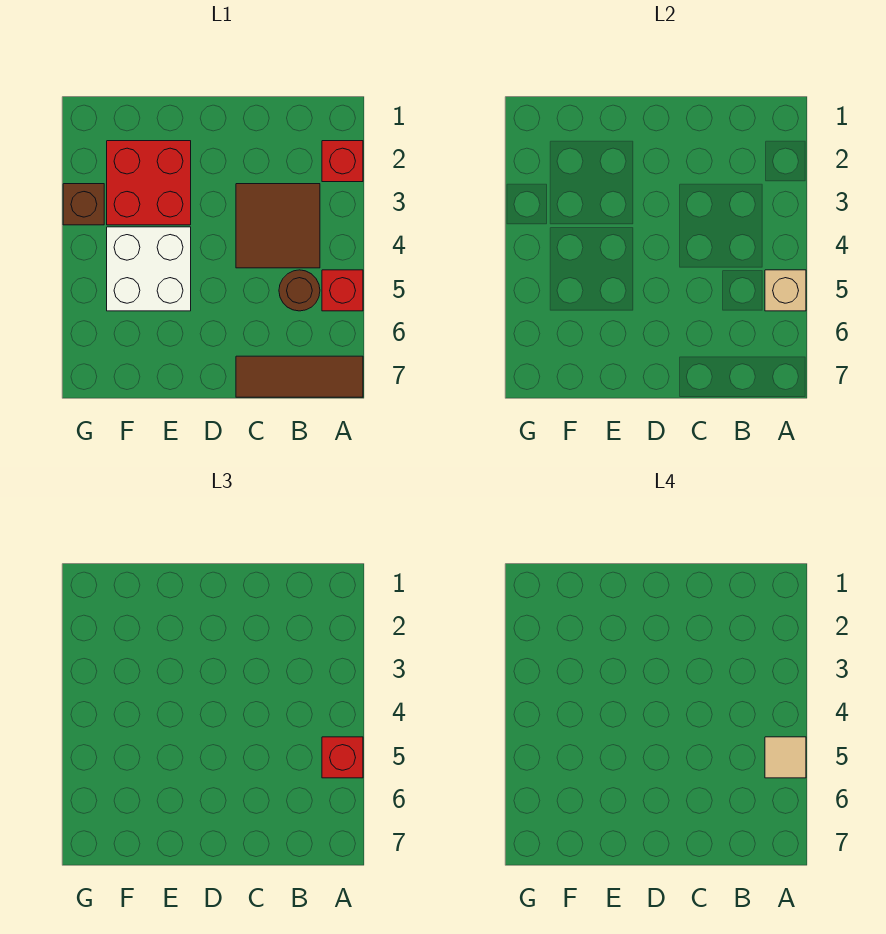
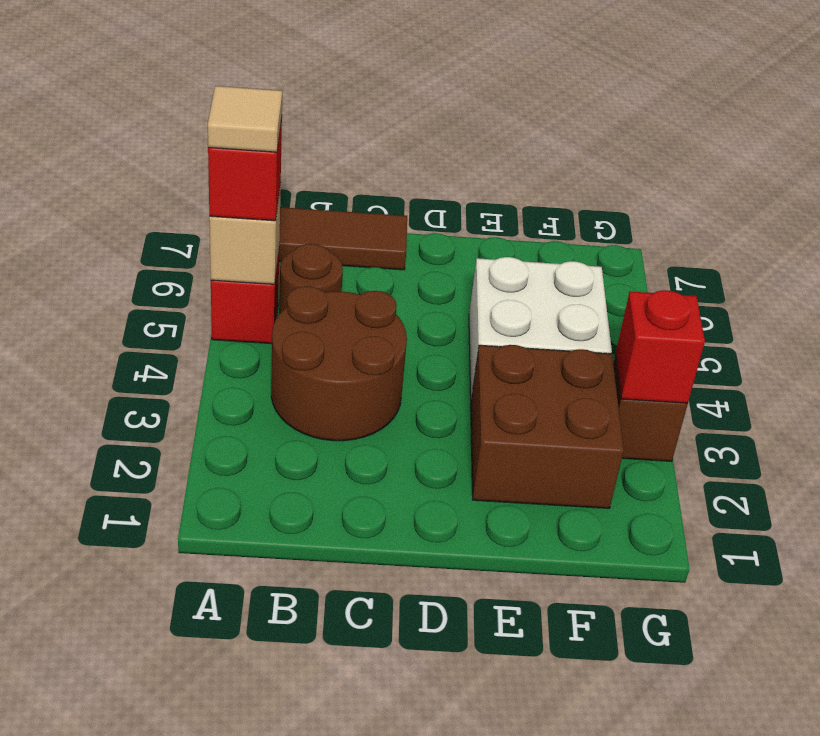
red brick A2 level 1 -> red brick G3 level 2
brown tile B3:C4 level 1 -> brown round brick B3:C4 level 1
red brick E2:F3 level 1 -> brown brick E2:F3 level 1

